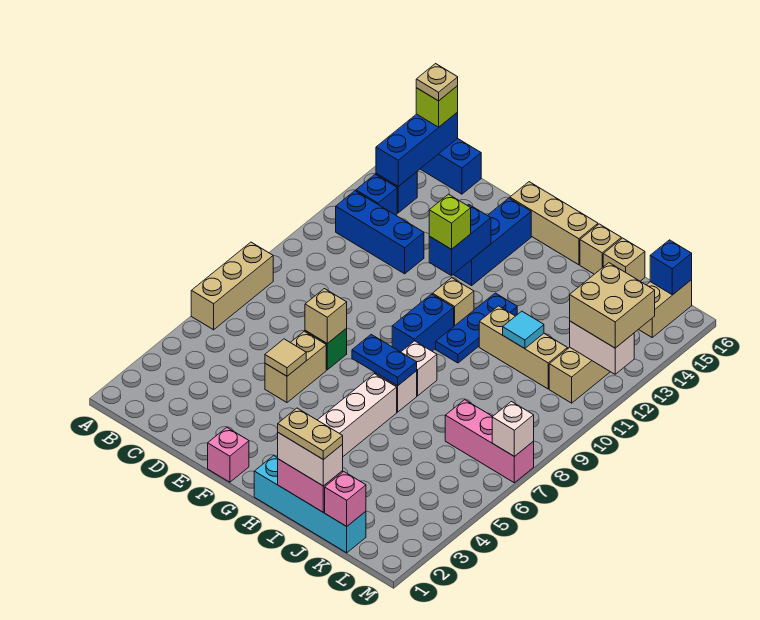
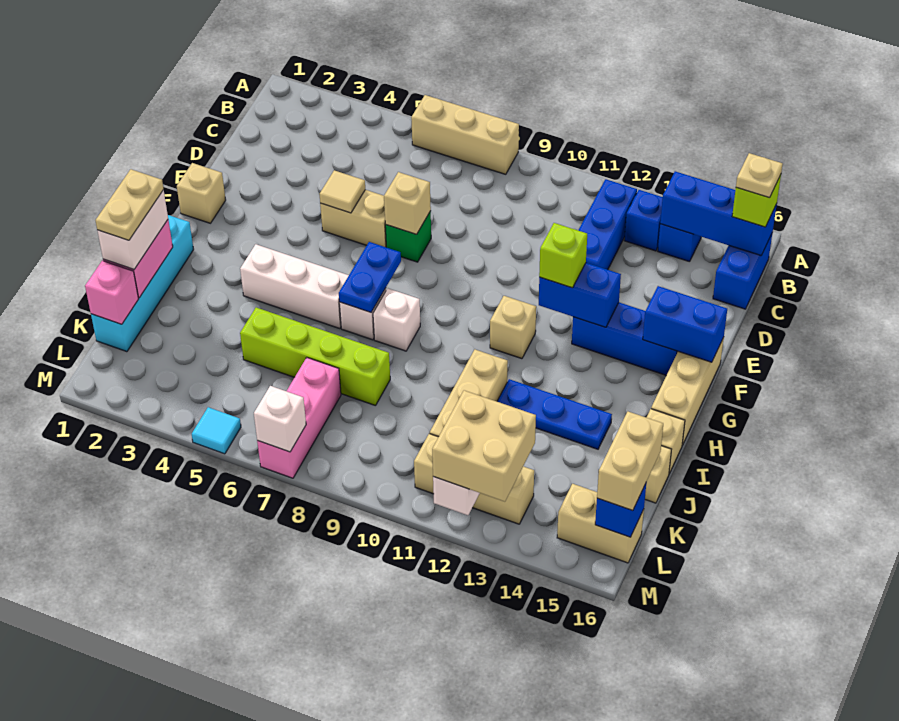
pink brick F1 level 1 -> tan brick F1 level 1
blue brick G9:G10 level 1 -> blue brick F15:F16 level 2
blue plate H10:H12 level 1 -> blue plate I12:I14 level 1
none -> lime brick J5:J8 level 1
cyan tile J11 level 2 -> cyan tile M5 level 1
none -> tan brick K16:L16 level 3

